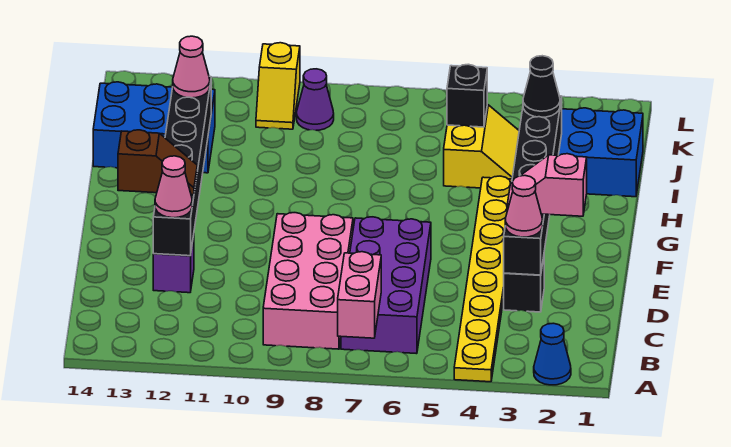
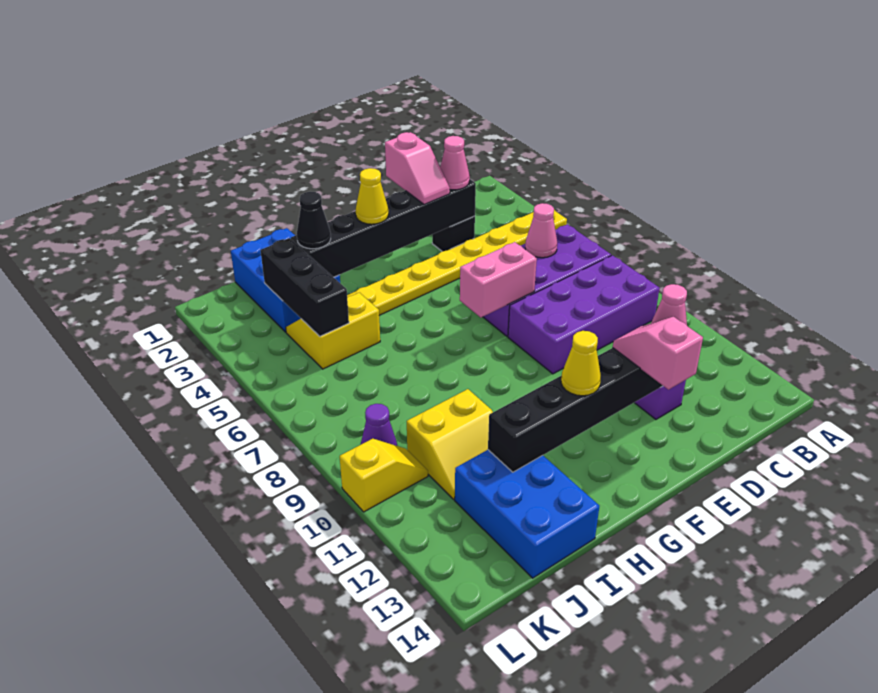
blue cone A2 level 1 -> none
pink brick A7:B7 level 2 -> pink brick E7:F7 level 2
pink brick B8:E9 level 1 -> purple brick B8:E9 level 1
brown slope E12:E13 level 3 top 13 -> pink slope E12:E13 level 3 top 13
none -> yellow cone G3 level 3
none -> yellow cone G12 level 3
none -> yellow slope I10:J11 level 1 top 10
pink cone I12 level 3 -> pink cone C6 level 2
black brick J5 level 2 -> black brick J3:J5 level 2

